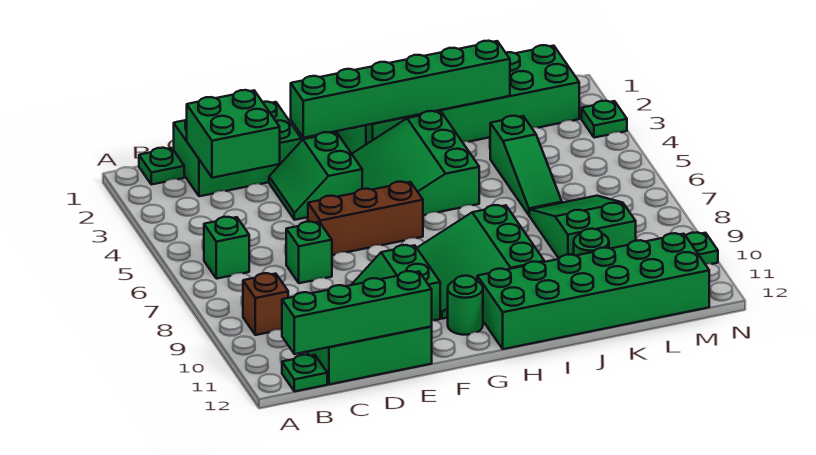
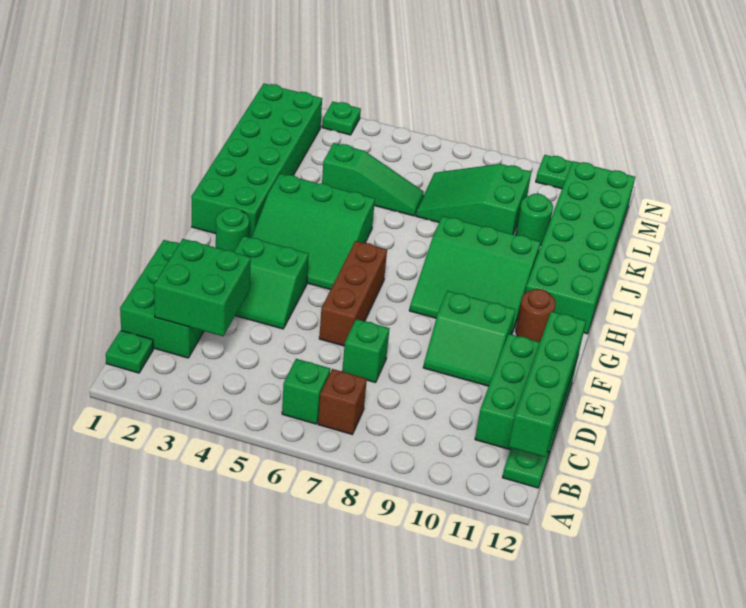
brown brick B9 level 1 -> brown brick B7 level 1
green brick F2:K2 level 2 -> none
green round brick G11 level 1 -> brown round brick G11 level 1

